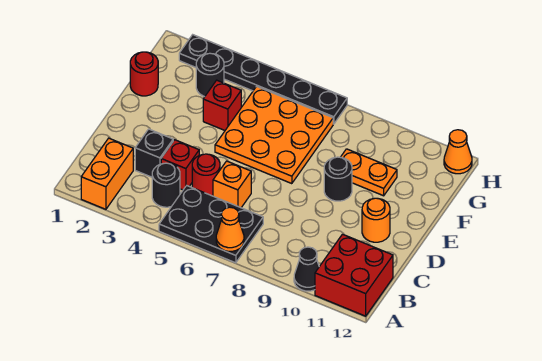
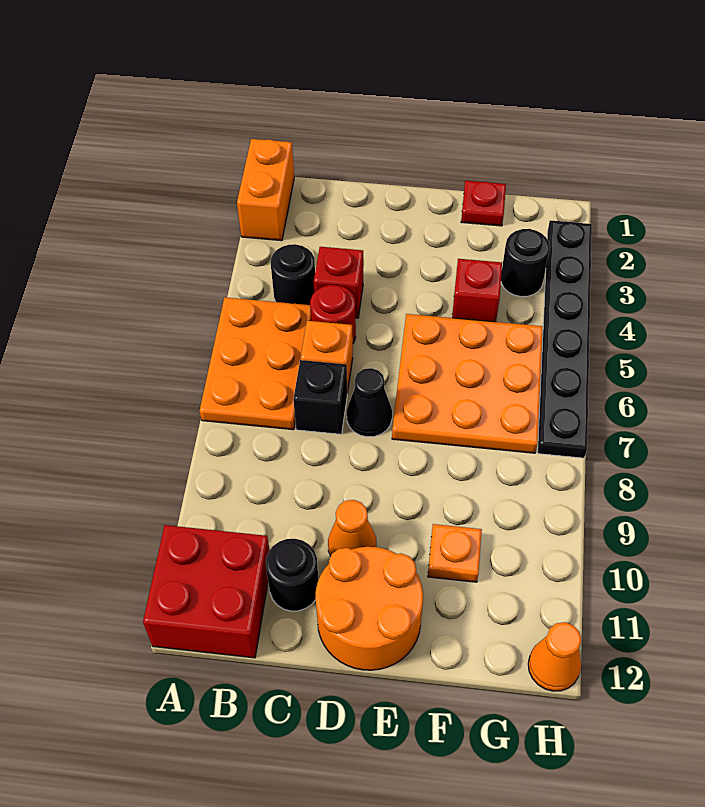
orange brick A2:B2 level 1 -> orange brick A1:A2 level 1
black plate A5:B7 level 1 -> orange plate A5:B7 level 1
orange cone A7 level 2 -> orange cone D10 level 1
black cone A10 level 1 -> black cone D7 level 1
black brick C3 level 1 -> black brick C7 level 1
orange round brick D11 level 1 -> orange round brick D11:E12 level 1
black round brick E9 level 1 -> black round brick C11 level 1
red round brick F1 level 1 -> red plate F1 level 1
orange plate F9:F10 level 1 -> orange plate F10 level 1

